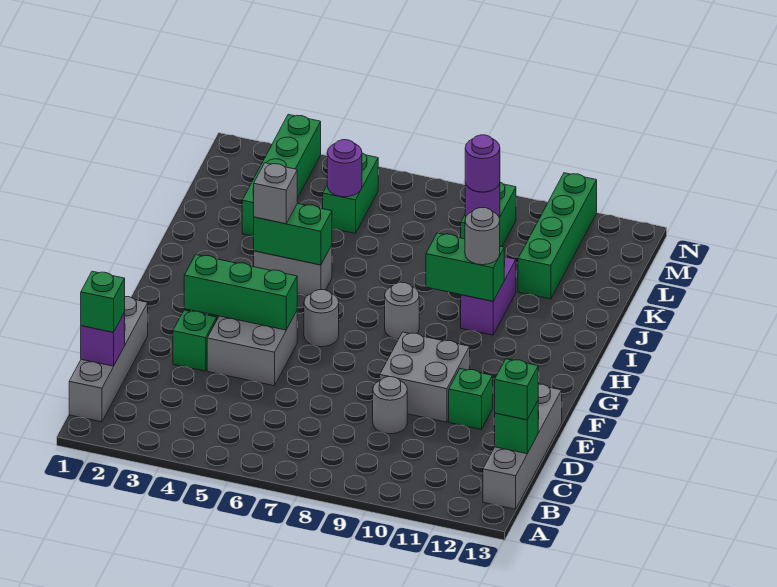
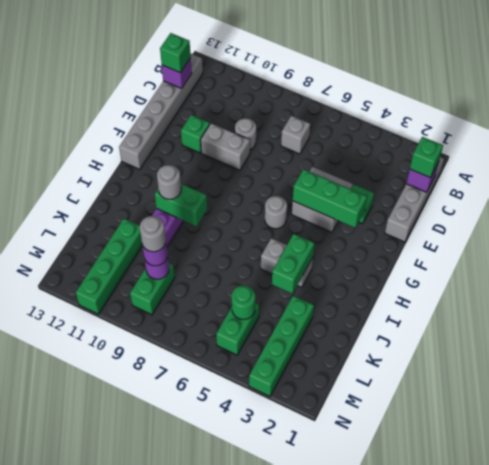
grey brick B13:E13 level 1 -> grey brick B13:G13 level 1
green brick C13 level 2 -> purple brick C13 level 2
grey brick E9:F10 level 1 -> grey brick E9:E10 level 1
grey round brick H8 level 1 -> grey round brick L9 level 4
green brick I4:I5 level 2 -> green brick I4:J4 level 2
grey brick I4 level 3 -> grey brick C7 level 1
purple round brick L5 level 2 -> green round brick L5 level 2

